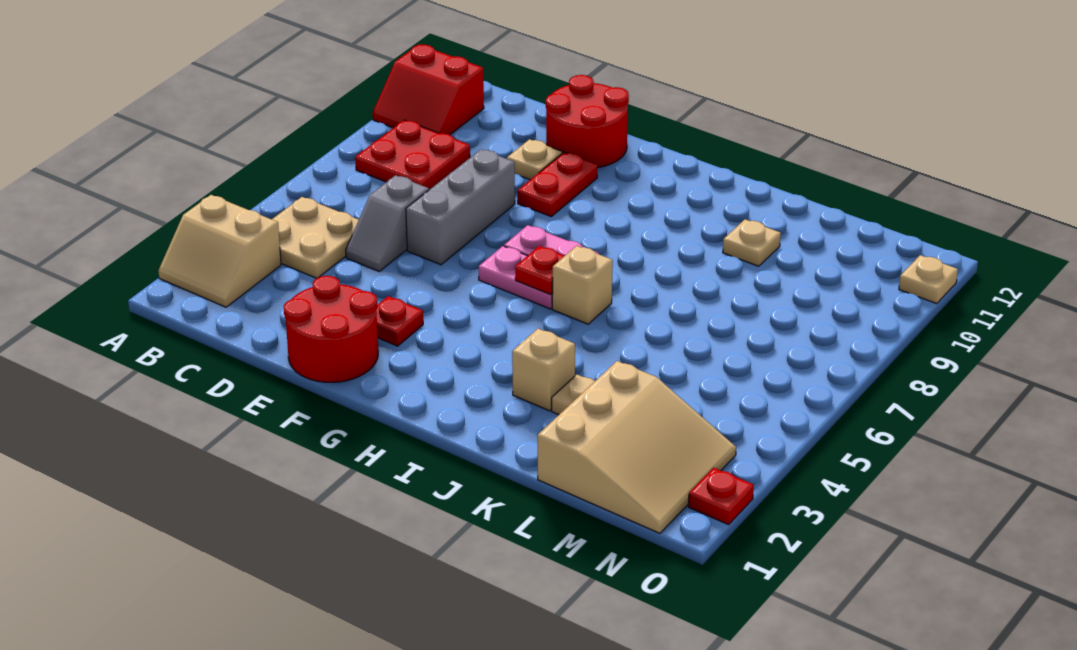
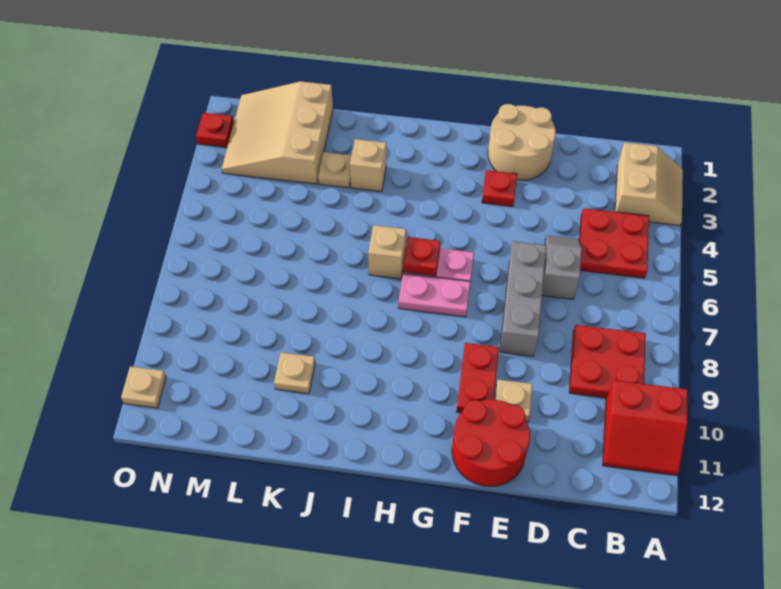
tan slope A2:B3 level 1 top 3 -> tan slope A2:B3 level 1 top B
red slope A10:B11 level 1 top 11 -> red slope A10:B11 level 1 top 10
tan plate B4:C5 level 1 -> red plate B4:C5 level 1
red round brick E1:F2 level 1 -> tan round brick E1:F2 level 1

